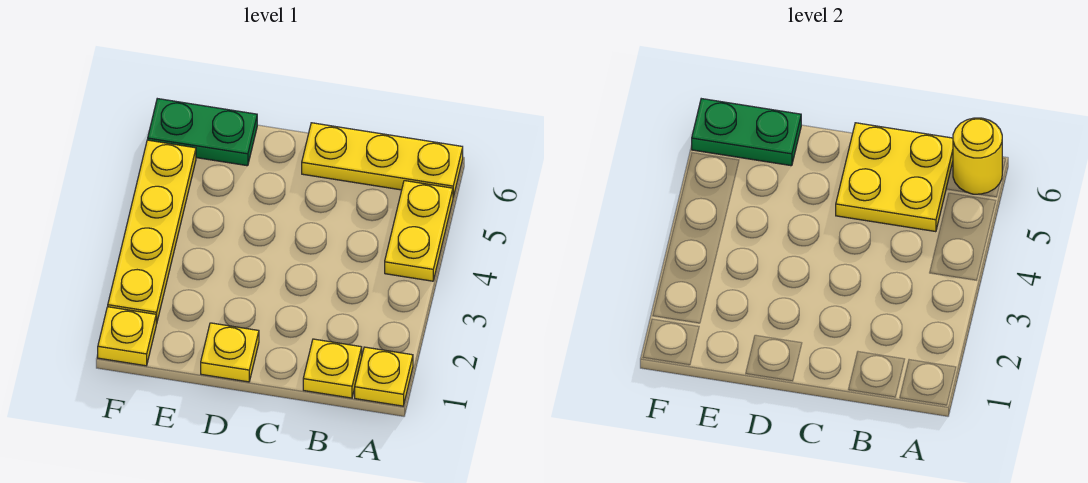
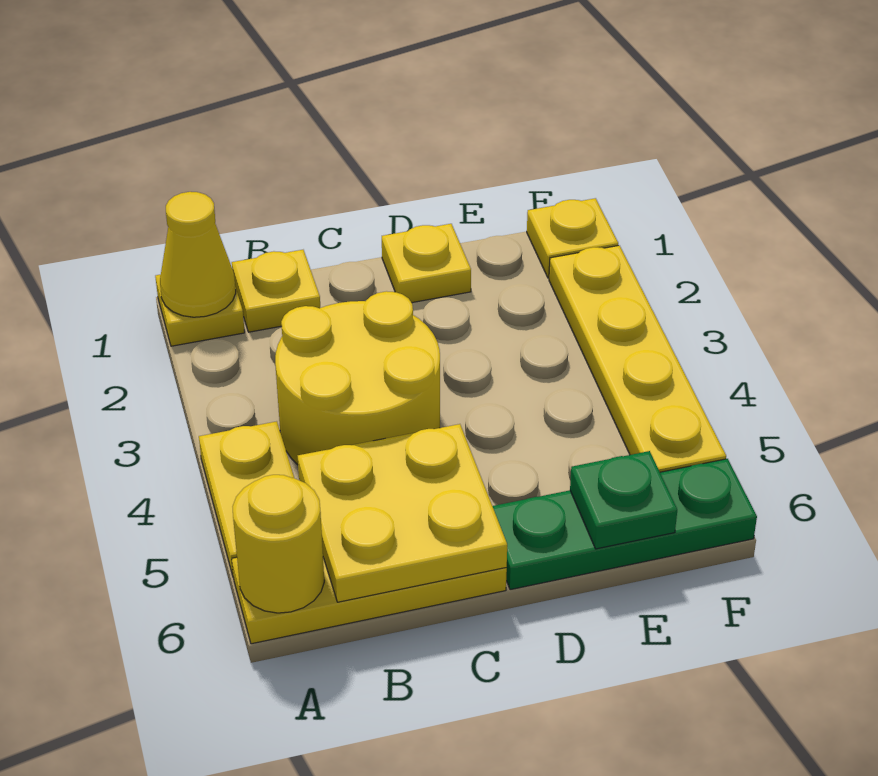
none -> yellow cone A1 level 2
none -> yellow round brick B3:C4 level 1
green plate E6:F6 level 1 -> green plate D6:F6 level 1
green plate E6:F6 level 2 -> green plate E6 level 2

